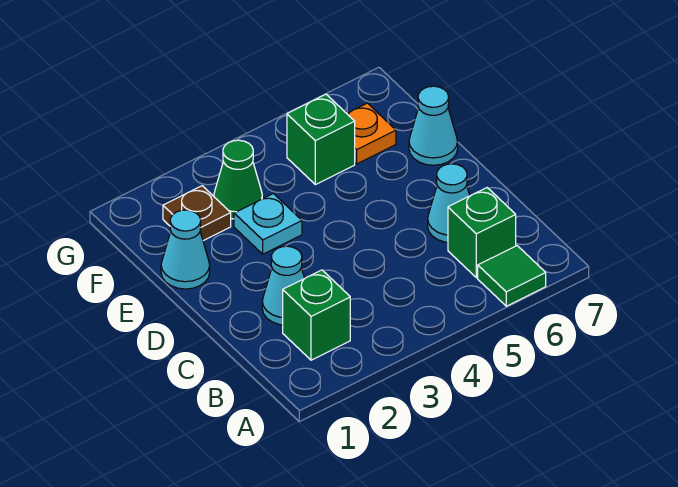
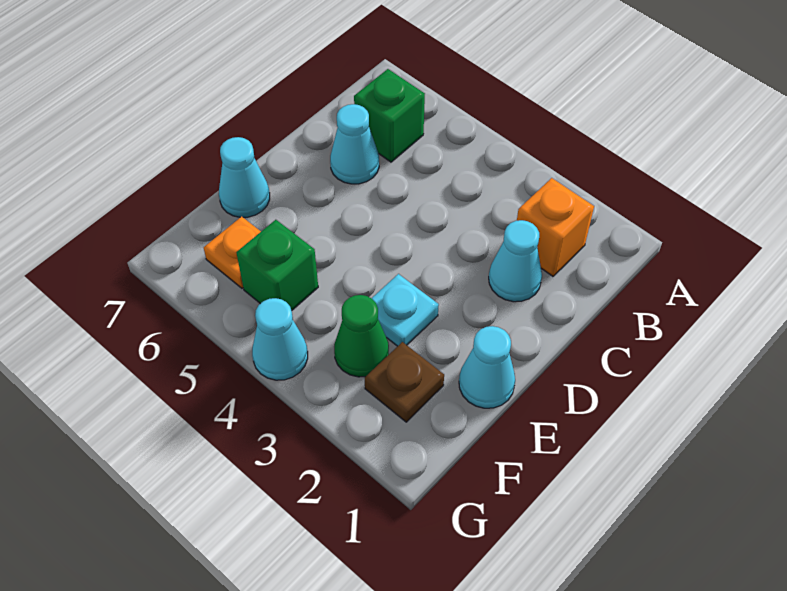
green tile A6 level 1 -> none
green brick B2 level 1 -> orange brick B2 level 1
none -> cyan cone G4 level 1

